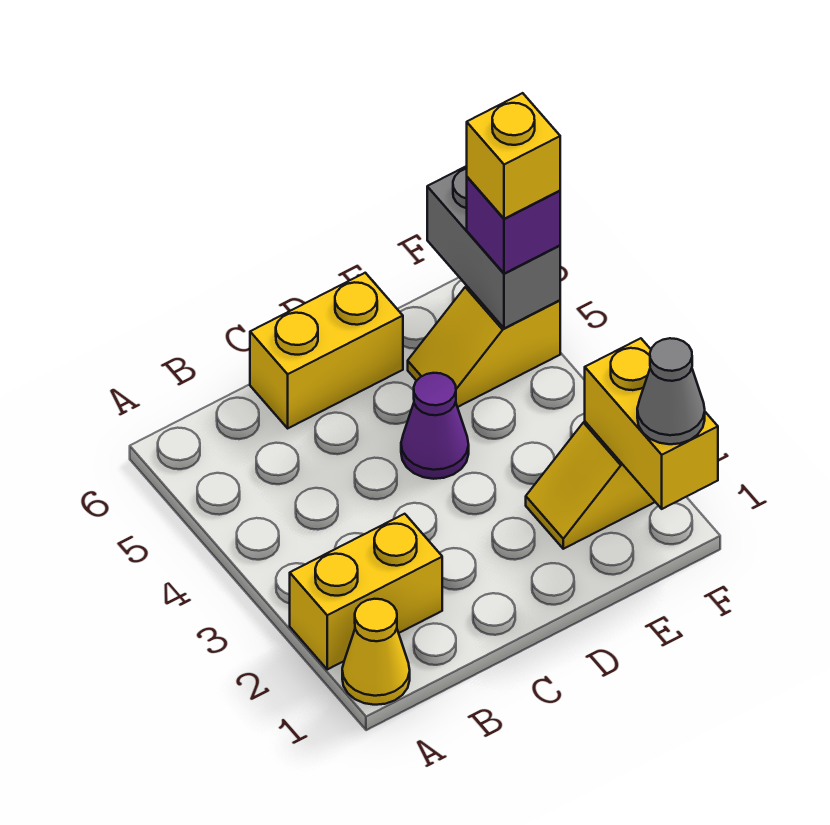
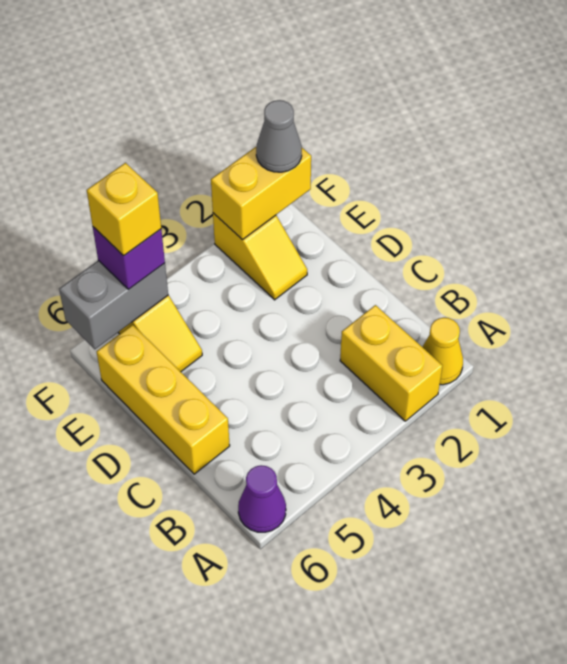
yellow brick C6:D6 level 1 -> yellow brick C6:E6 level 1
purple cone D4 level 1 -> purple cone A6 level 1

